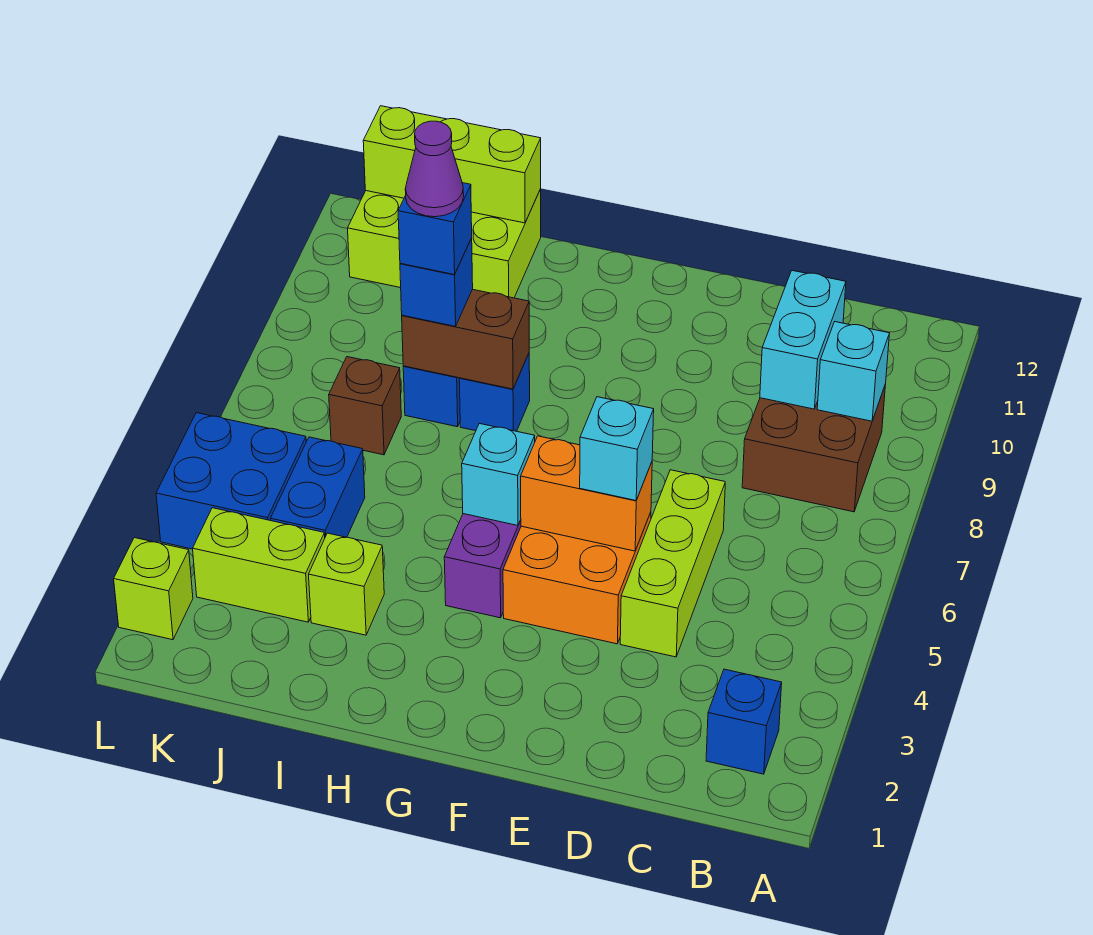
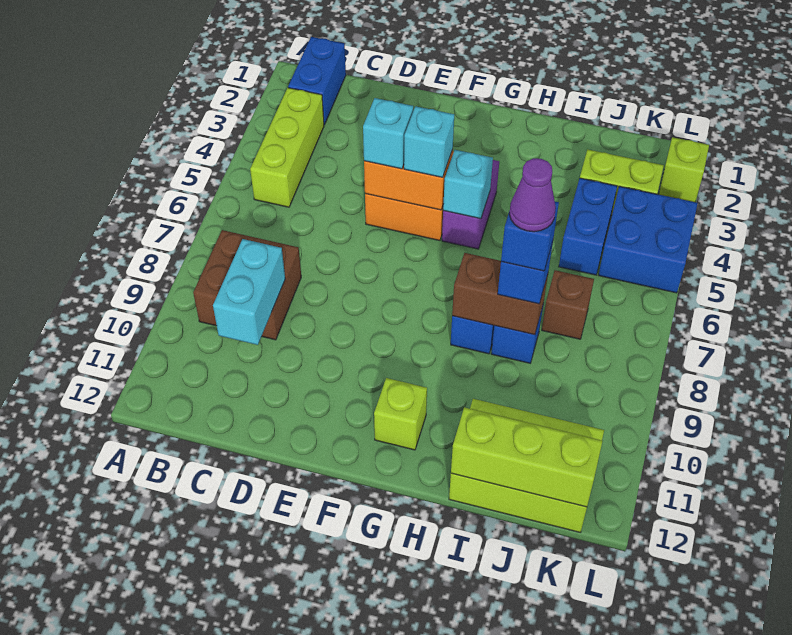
blue brick B2 level 1 -> blue brick B1:B2 level 1
cyan brick B9 level 2 -> cyan brick F5 level 3
lime brick D4:D6 level 1 -> lime brick B3:B5 level 1
lime brick I3 level 1 -> lime brick G11 level 1

